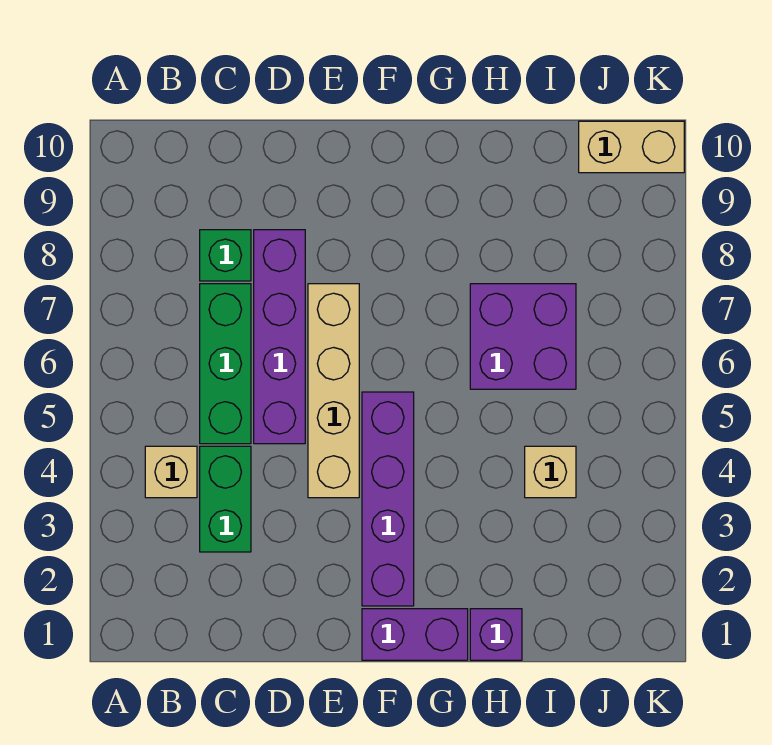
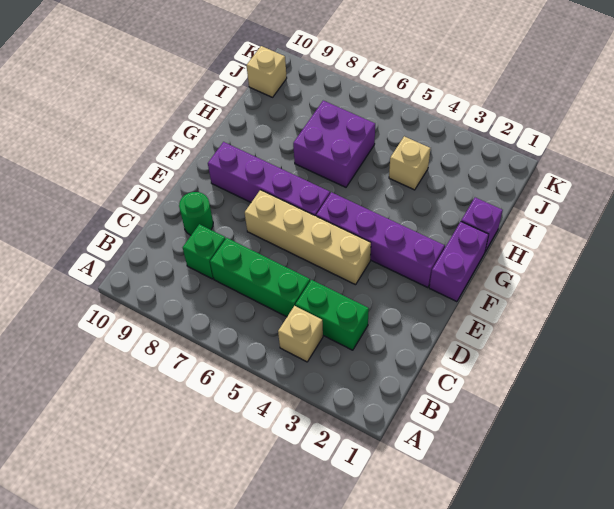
purple brick D5:D8 level 1 -> purple brick F6:F9 level 1
none -> green round brick D9 level 1
tan brick J10:K10 level 1 -> tan brick J10 level 1

